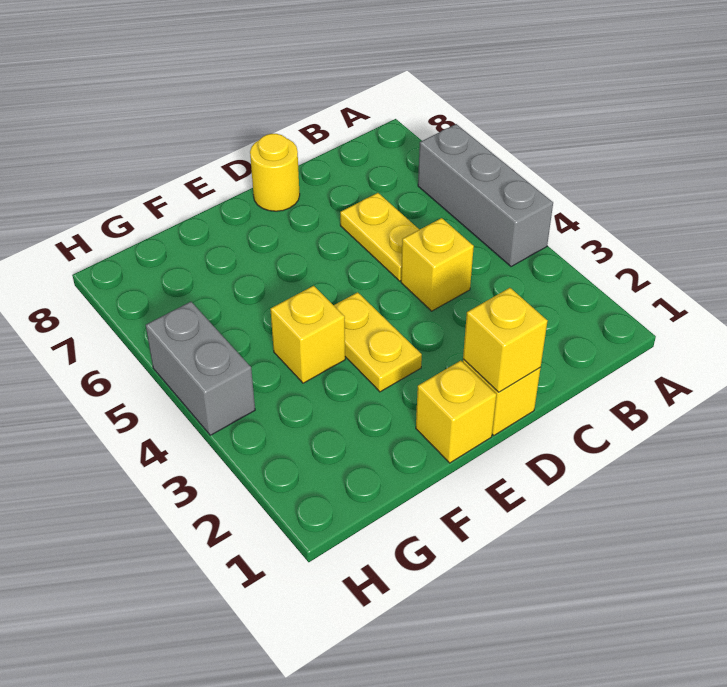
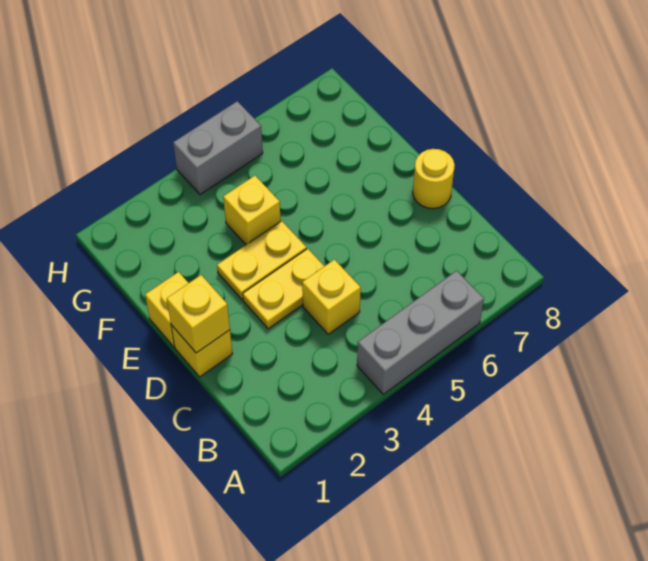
yellow plate C5:C6 level 1 -> yellow plate D3:D4 level 1

